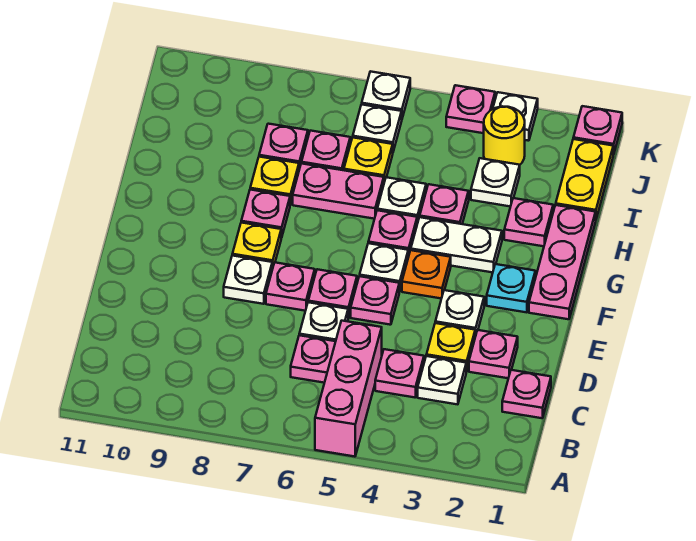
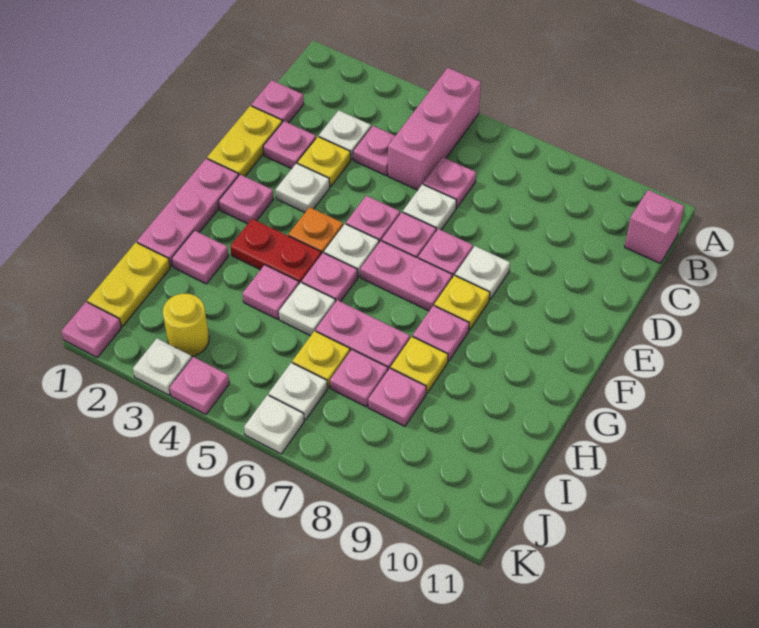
none -> pink brick B11 level 1
none -> yellow plate D1:E1 level 1
cyan plate F2 level 1 -> pink plate F2 level 1
none -> pink plate F6:F7 level 1
white plate G3:G4 level 1 -> red plate G3:G4 level 1
white plate I3 level 1 -> none

